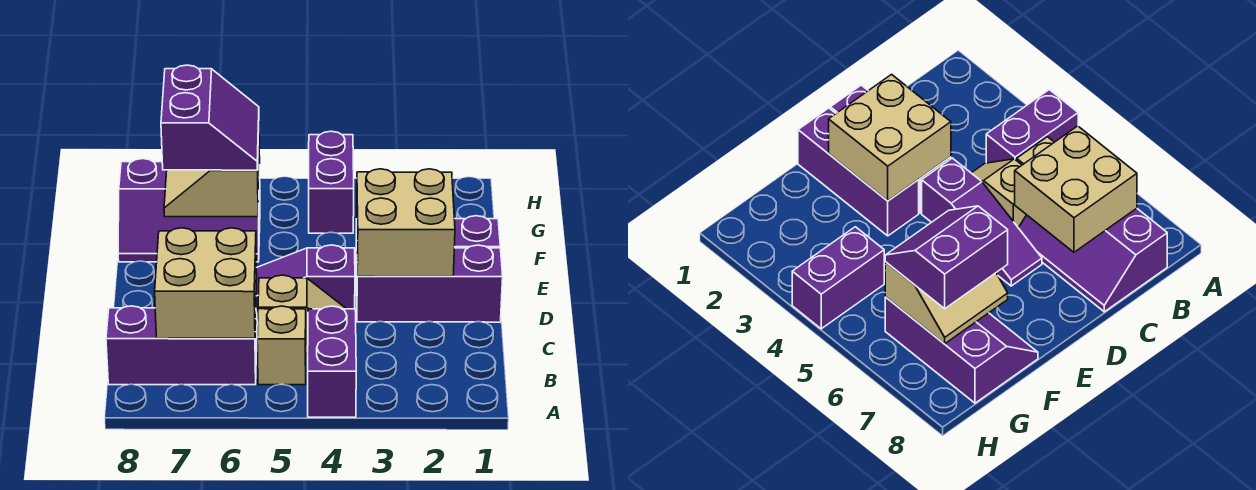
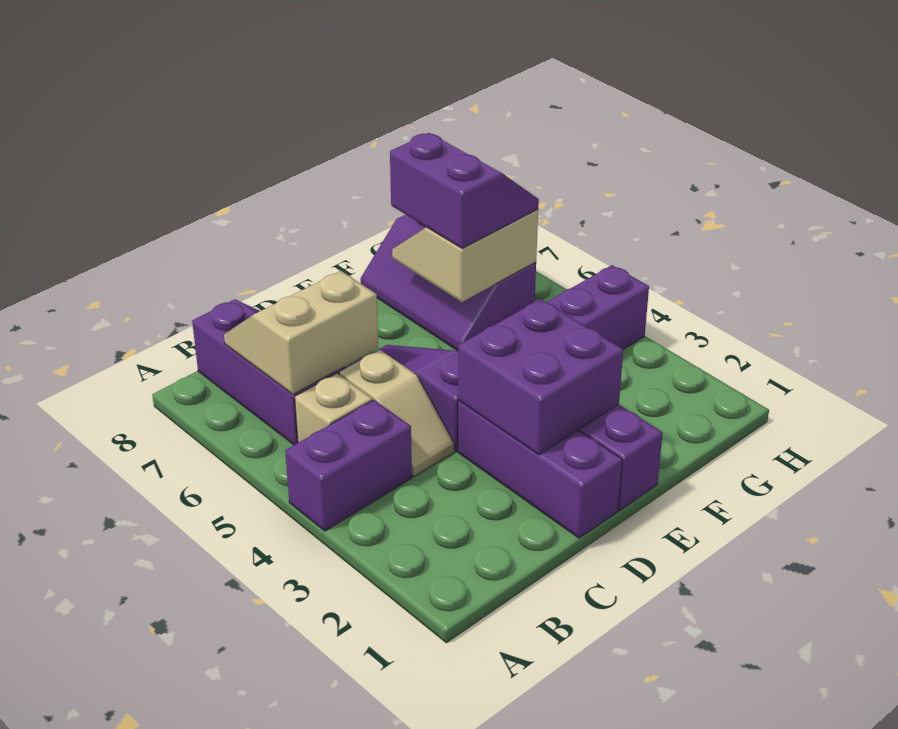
tan brick B6:C7 level 2 -> tan slope B6:C7 level 2 top 6
tan brick D2:E3 level 2 -> purple brick D2:E3 level 2
purple slope F6:G7 level 3 top 7 -> purple slope F6:G7 level 3 top F

